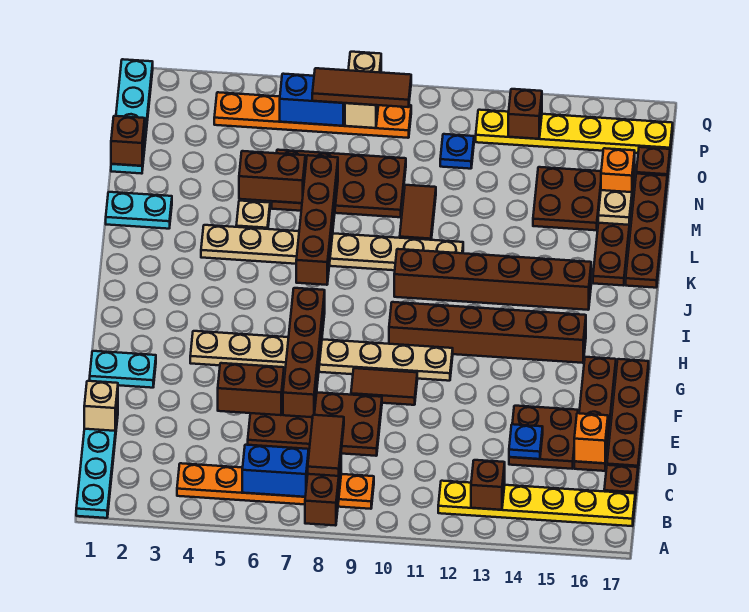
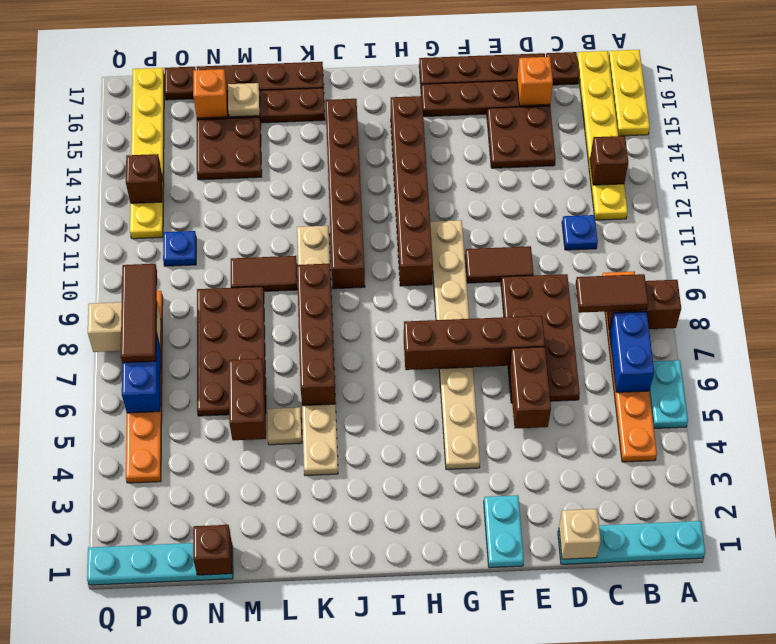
none -> yellow plate A15:A17 level 1
blue plate D14 level 2 -> blue plate C11 level 1
brown tile F9:F10 level 1 -> brown tile E10:F10 level 1
brown brick J7:M7 level 2 -> brown brick K6:K9 level 2
cyan plate L1:L2 level 1 -> cyan plate A5:A6 level 1

